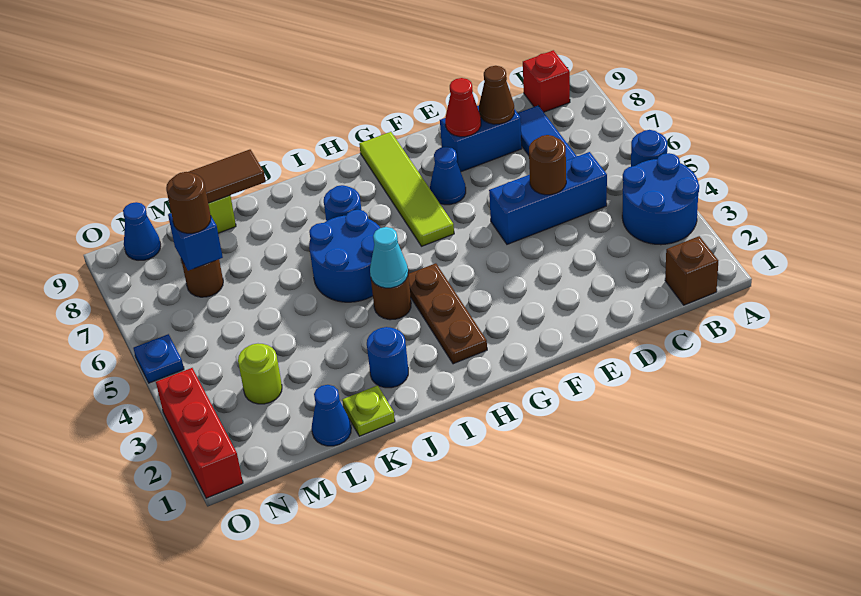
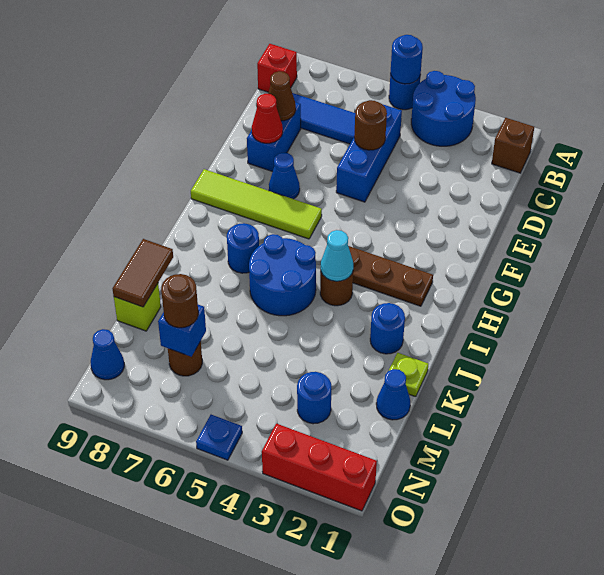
none -> blue round brick A5 level 2
lime round brick M3 level 1 -> blue round brick M3 level 1

